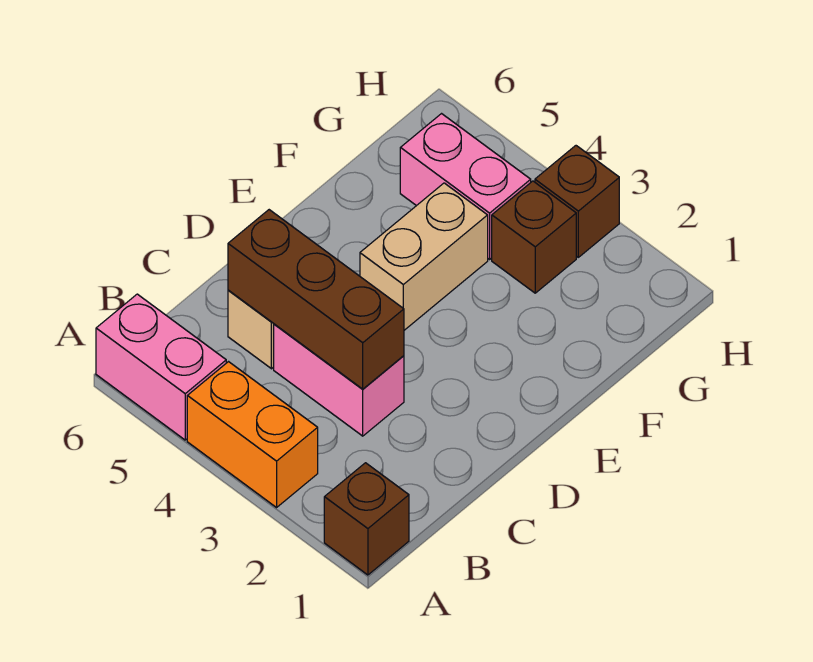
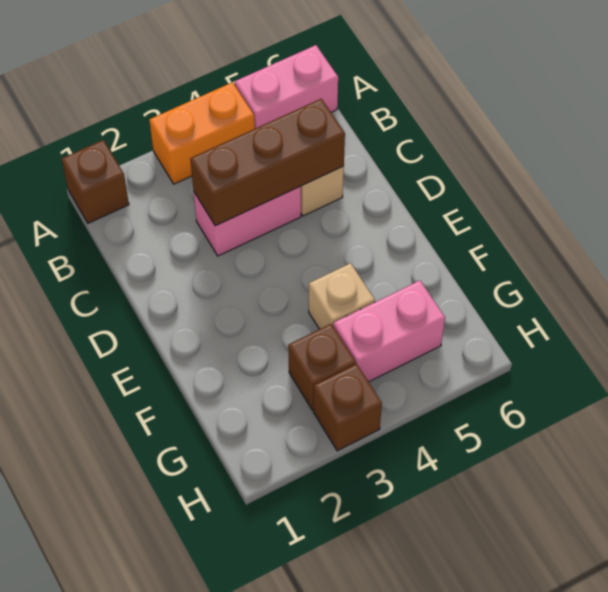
tan brick E4:F4 level 1 -> tan brick F4 level 1

